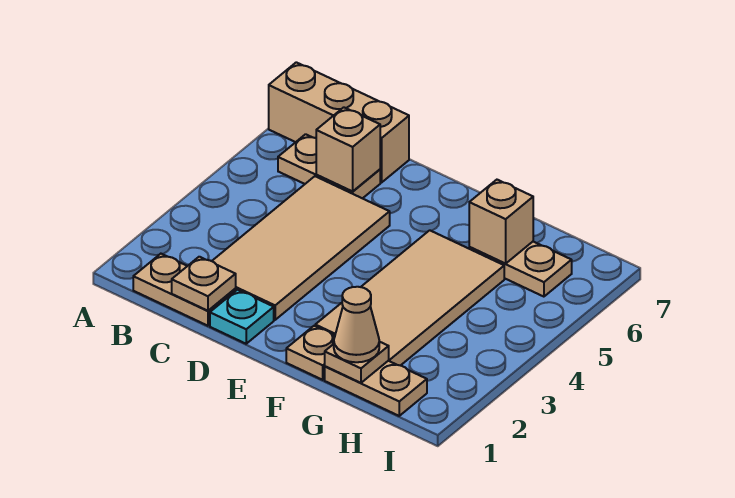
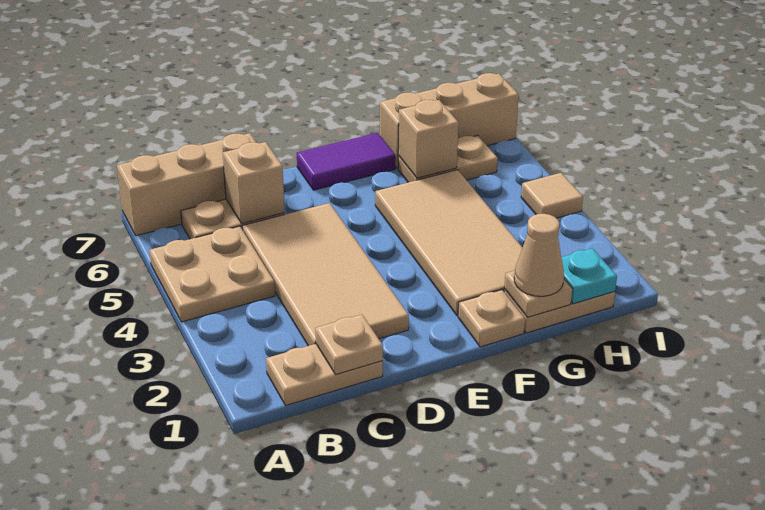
none -> tan plate A4:B5 level 1
cyan plate D1 level 1 -> cyan plate H1 level 2
none -> purple tile E7:F7 level 1
none -> tan brick G7:I7 level 1
none -> tan tile I4 level 1

